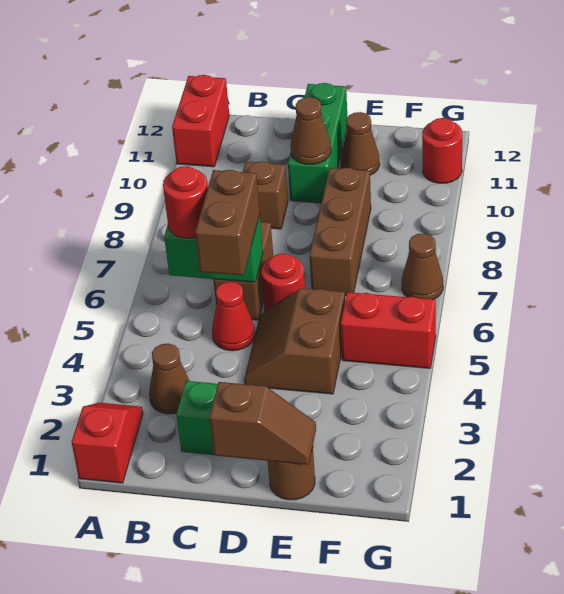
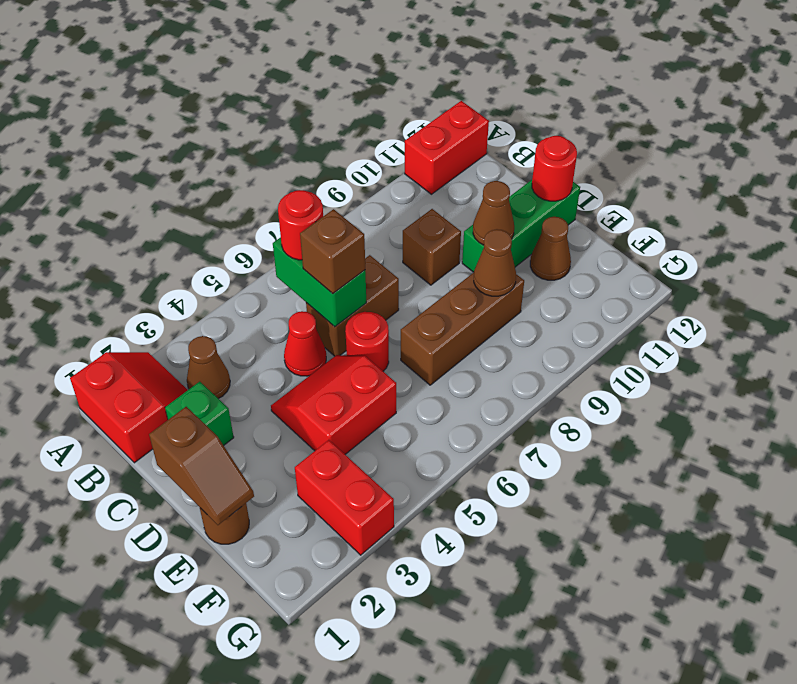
red slope A1:A2 level 1 top 1 -> red slope A1:B2 level 1 top 1
brown brick C5:C6 level 3 -> brown brick C6 level 3
brown slope D4:E5 level 1 top E -> red slope D4:E5 level 1 top E
red brick F5:G5 level 1 -> red brick F3:G3 level 1
brown cone G7 level 1 -> brown cone E9 level 2
red round brick G11 level 1 -> red round brick D12 level 2

